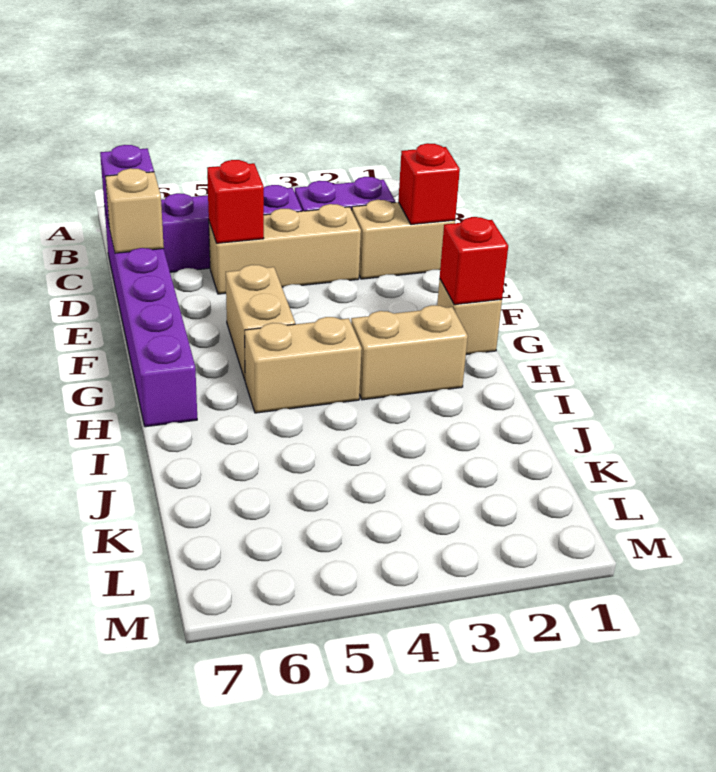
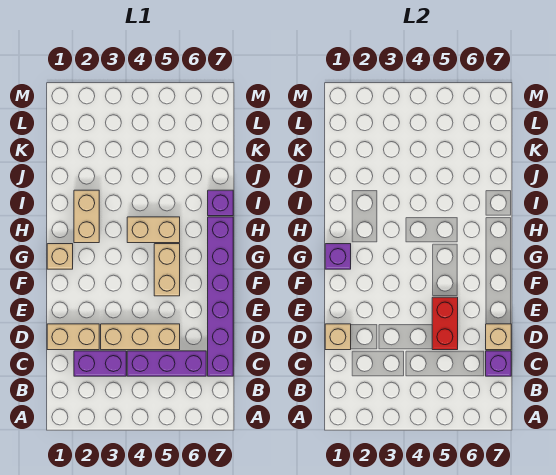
red brick D1 level 2 -> tan brick D1 level 2
red brick D5 level 2 -> red brick D5:E5 level 2
red brick G1 level 2 -> purple brick G1 level 2
tan brick H2:H3 level 1 -> tan brick H2:I2 level 1
none -> purple brick I7 level 1

